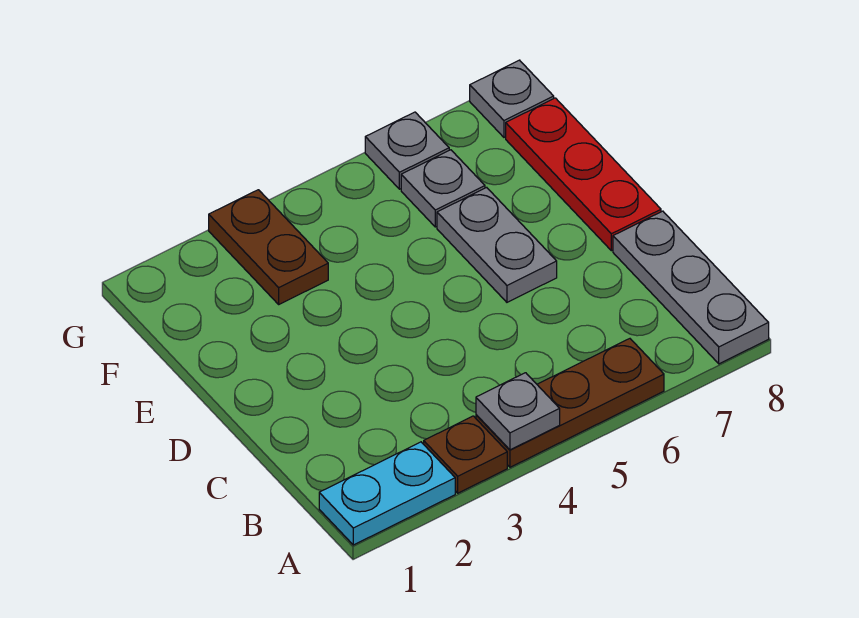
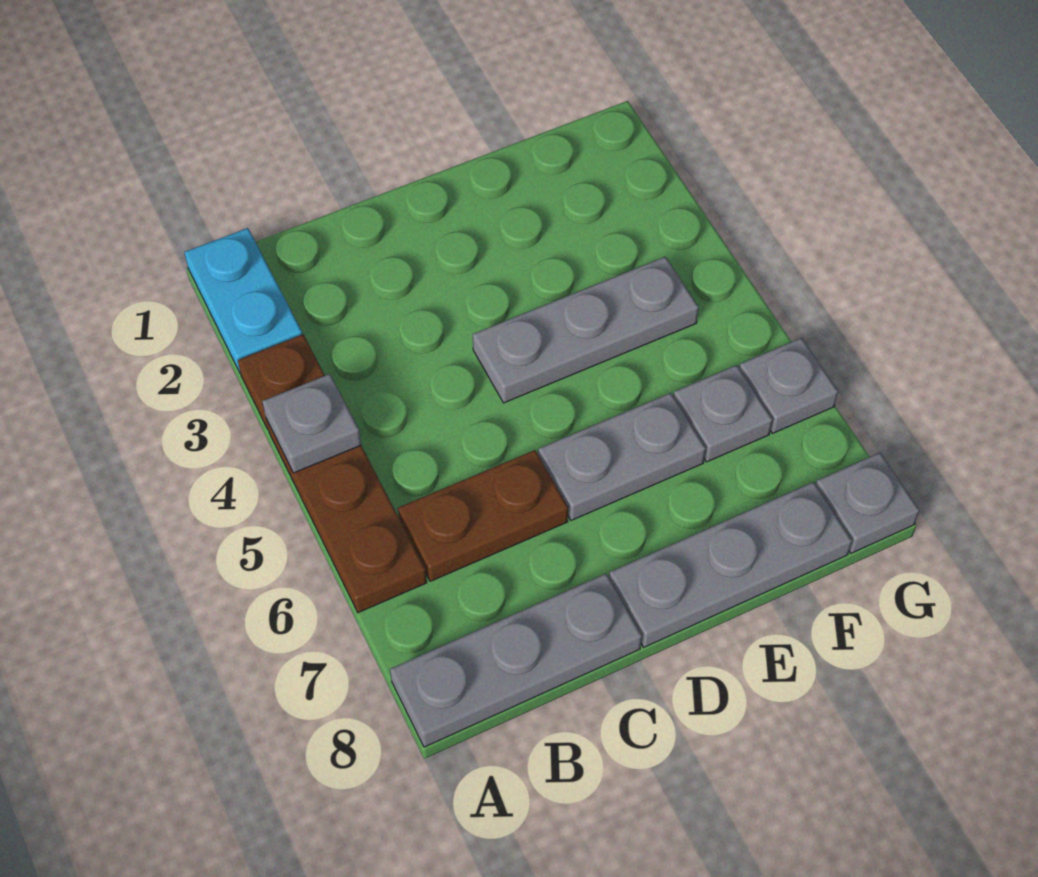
none -> grey plate D4:F4 level 1
red plate D8:F8 level 1 -> grey plate D8:F8 level 1
brown plate F3:G3 level 1 -> brown plate B6:C6 level 1

